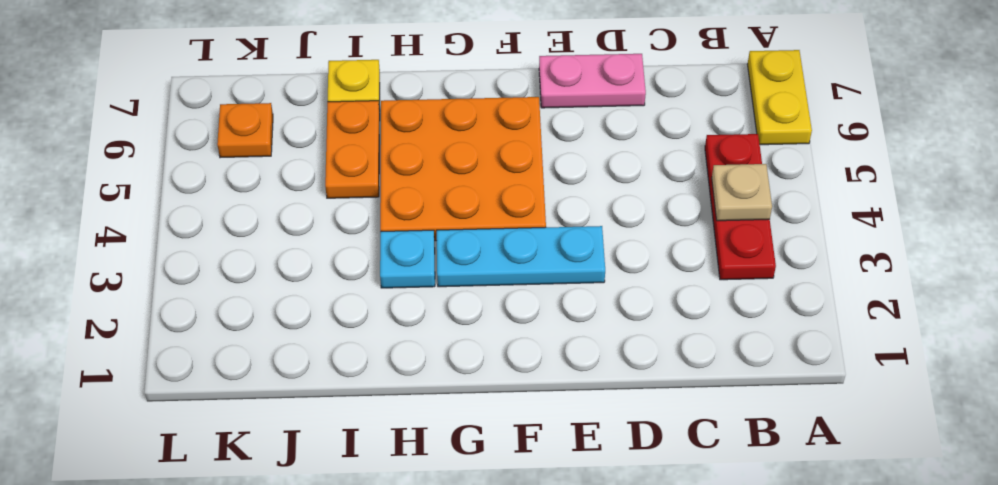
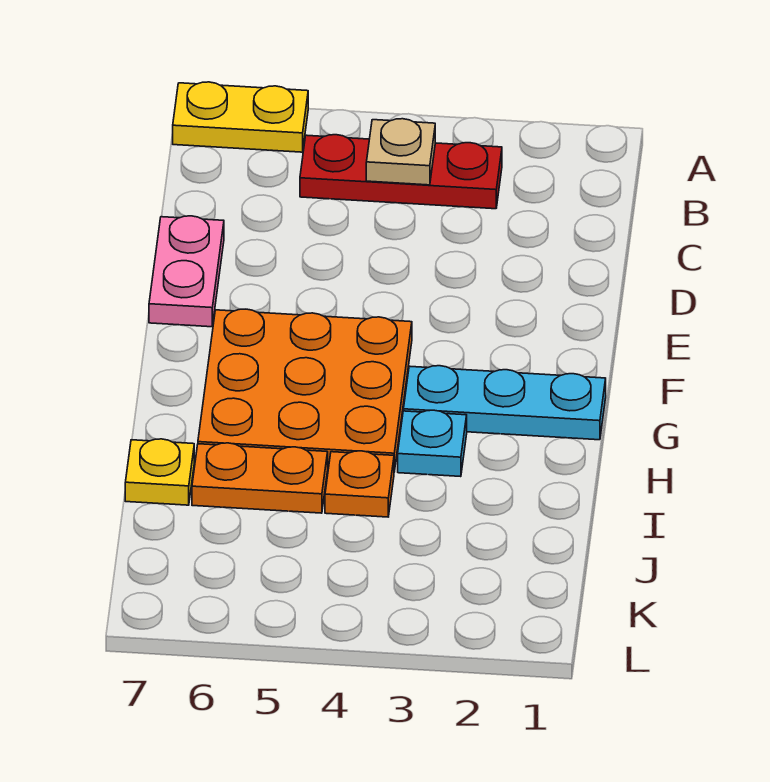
cyan plate E3:G3 level 1 -> cyan plate G1:G3 level 1
orange plate K6 level 1 -> orange plate I4 level 1

